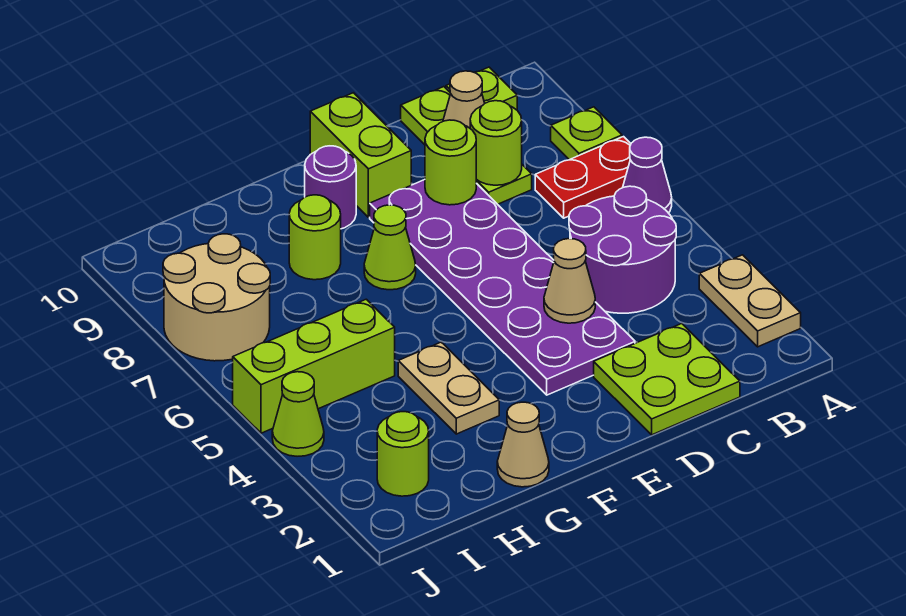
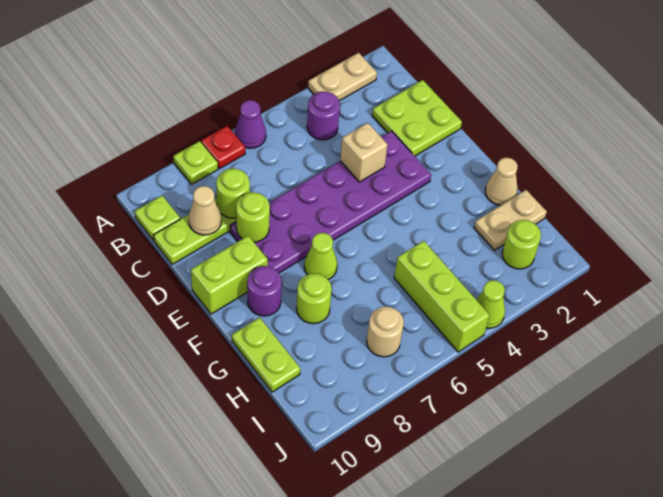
red plate A7:B7 level 1 -> red plate A7 level 1
purple round brick B4:C5 level 1 -> purple round brick B4 level 1
tan cone D4 level 2 -> tan brick D4 level 2
tan plate G3:G4 level 1 -> tan plate H1:H2 level 1
none -> lime plate G10:H10 level 1
tan round brick I7:J8 level 1 -> tan round brick I7 level 1

